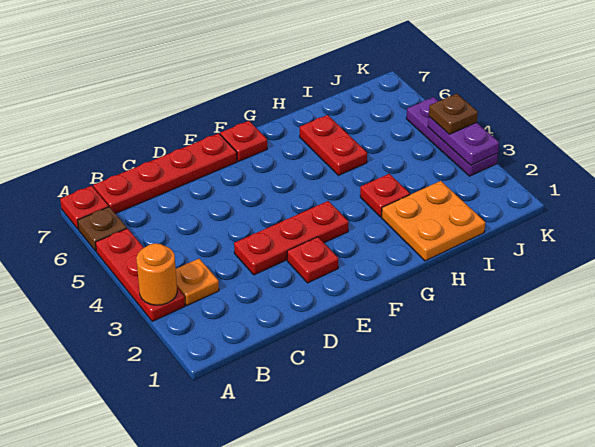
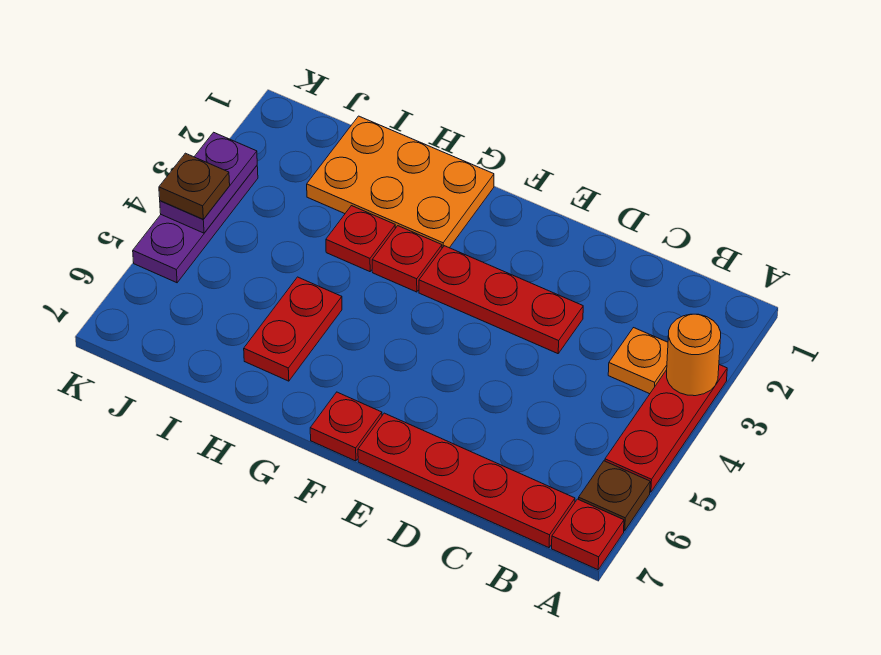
red plate E2 level 1 -> red plate G3 level 1
orange plate H1:I2 level 1 -> orange plate G1:I2 level 1

